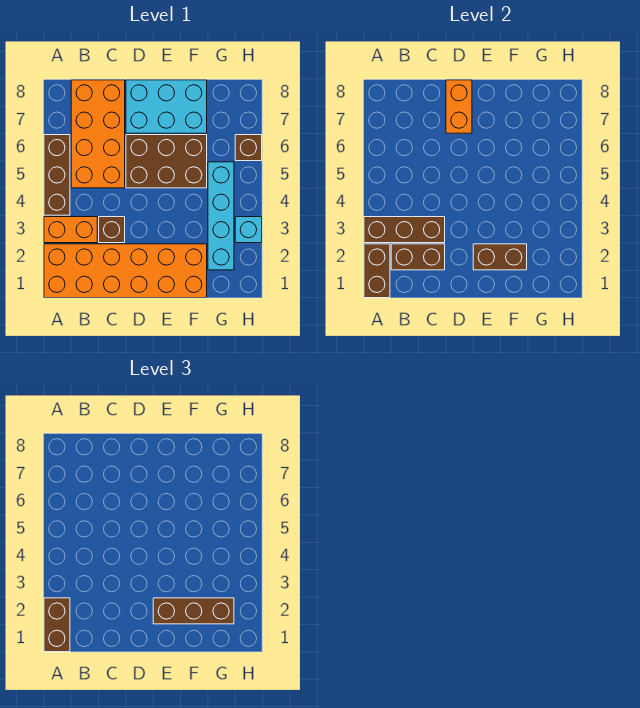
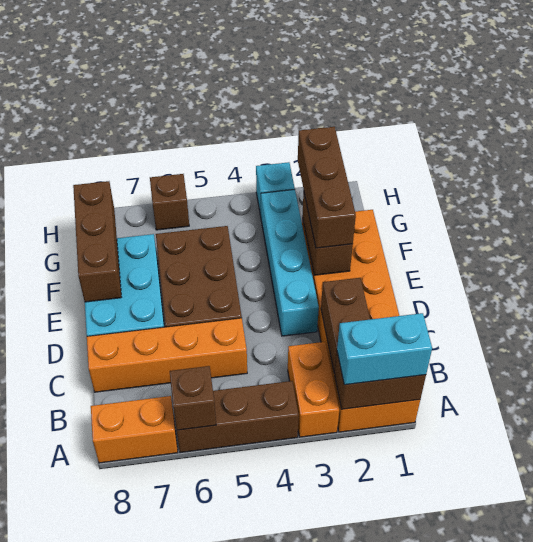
brown brick A1:A2 level 3 -> cyan brick A1:A2 level 3
brown brick A3:C3 level 2 -> brown brick E8:G8 level 2
orange brick B5:C8 level 1 -> orange brick C5:C8 level 1
brown brick C3 level 1 -> brown brick A6 level 2
orange brick D7:D8 level 2 -> orange brick A7:A8 level 1
cyan brick G2:G5 level 1 -> cyan brick D3:G3 level 1

